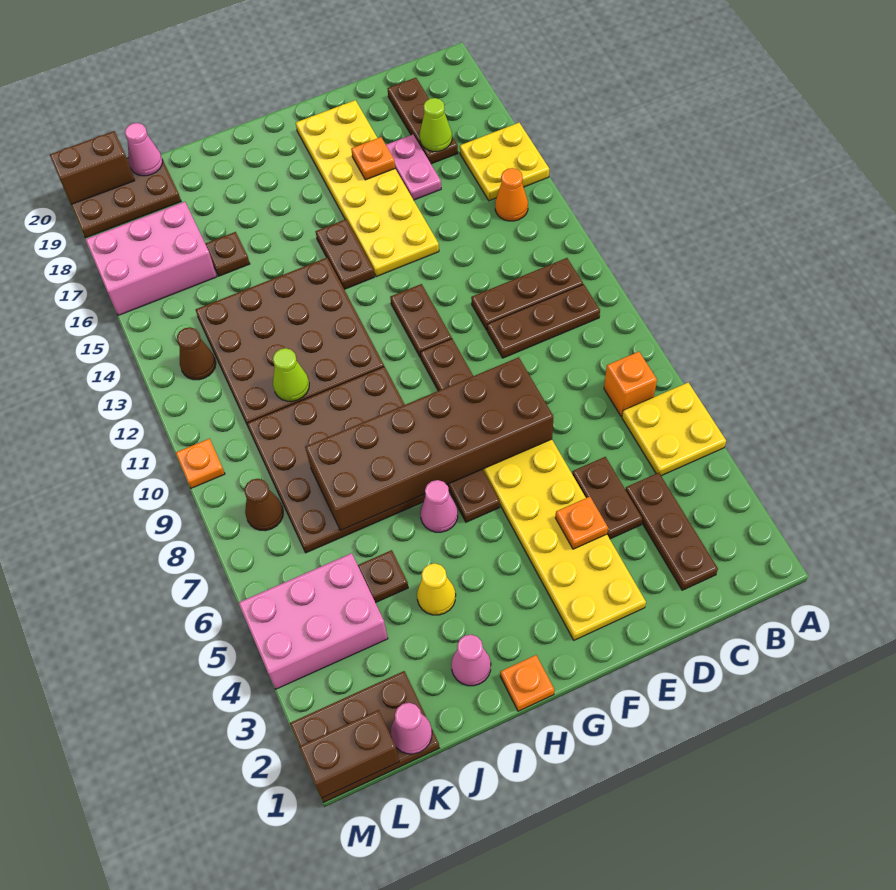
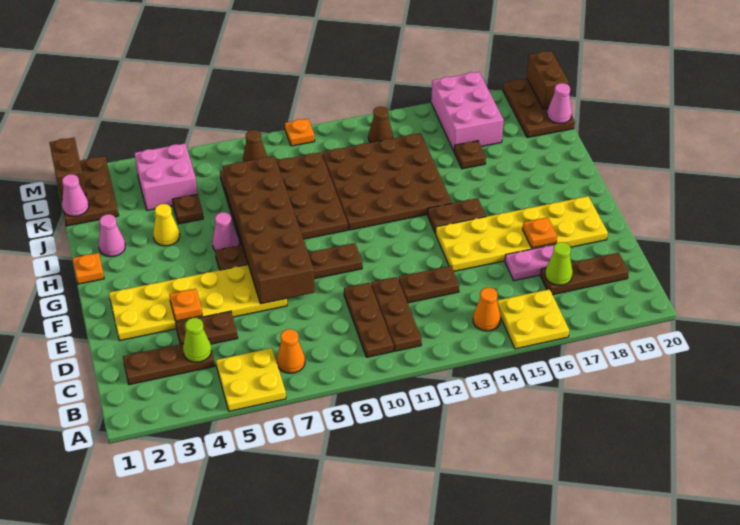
orange brick B7 level 1 -> orange cone B7 level 1
brown plate F11:F12 level 1 -> brown plate D12:D13 level 1
lime cone J11 level 2 -> lime cone C4 level 2
pink brick K4:M5 level 1 -> pink brick K4:L5 level 1

